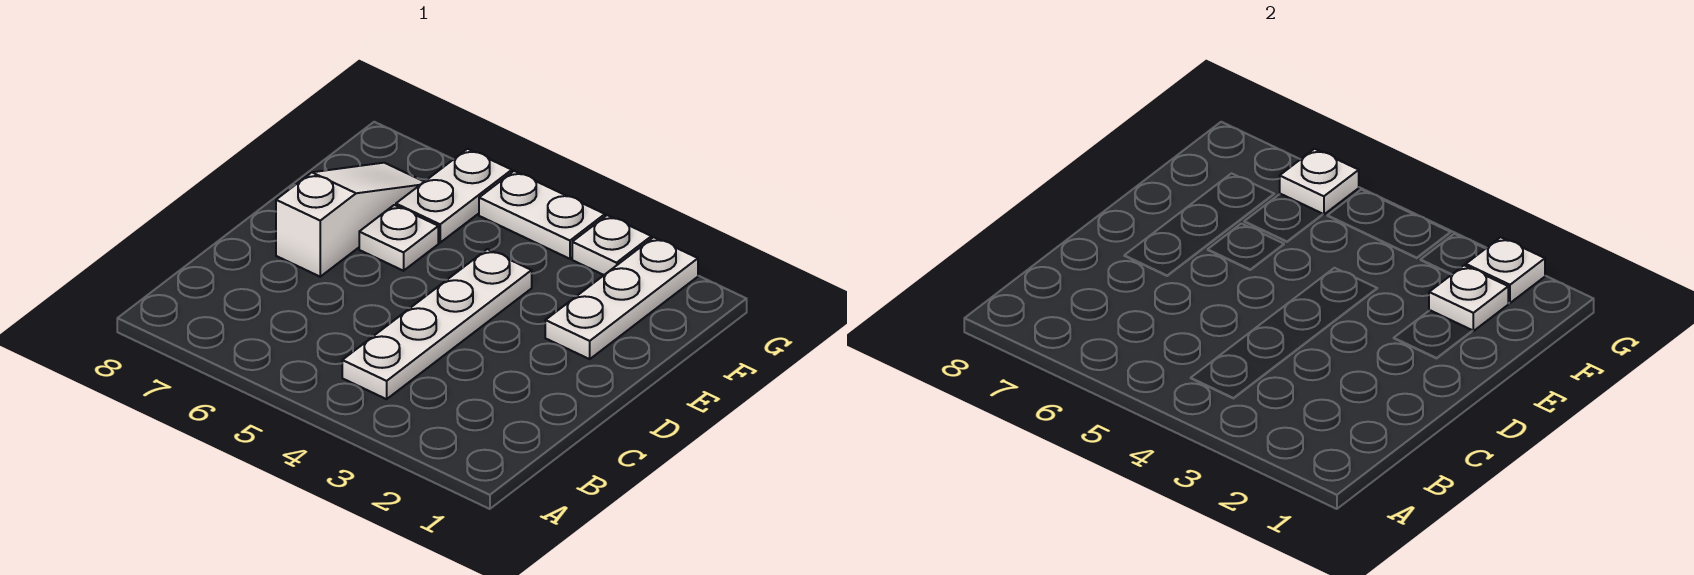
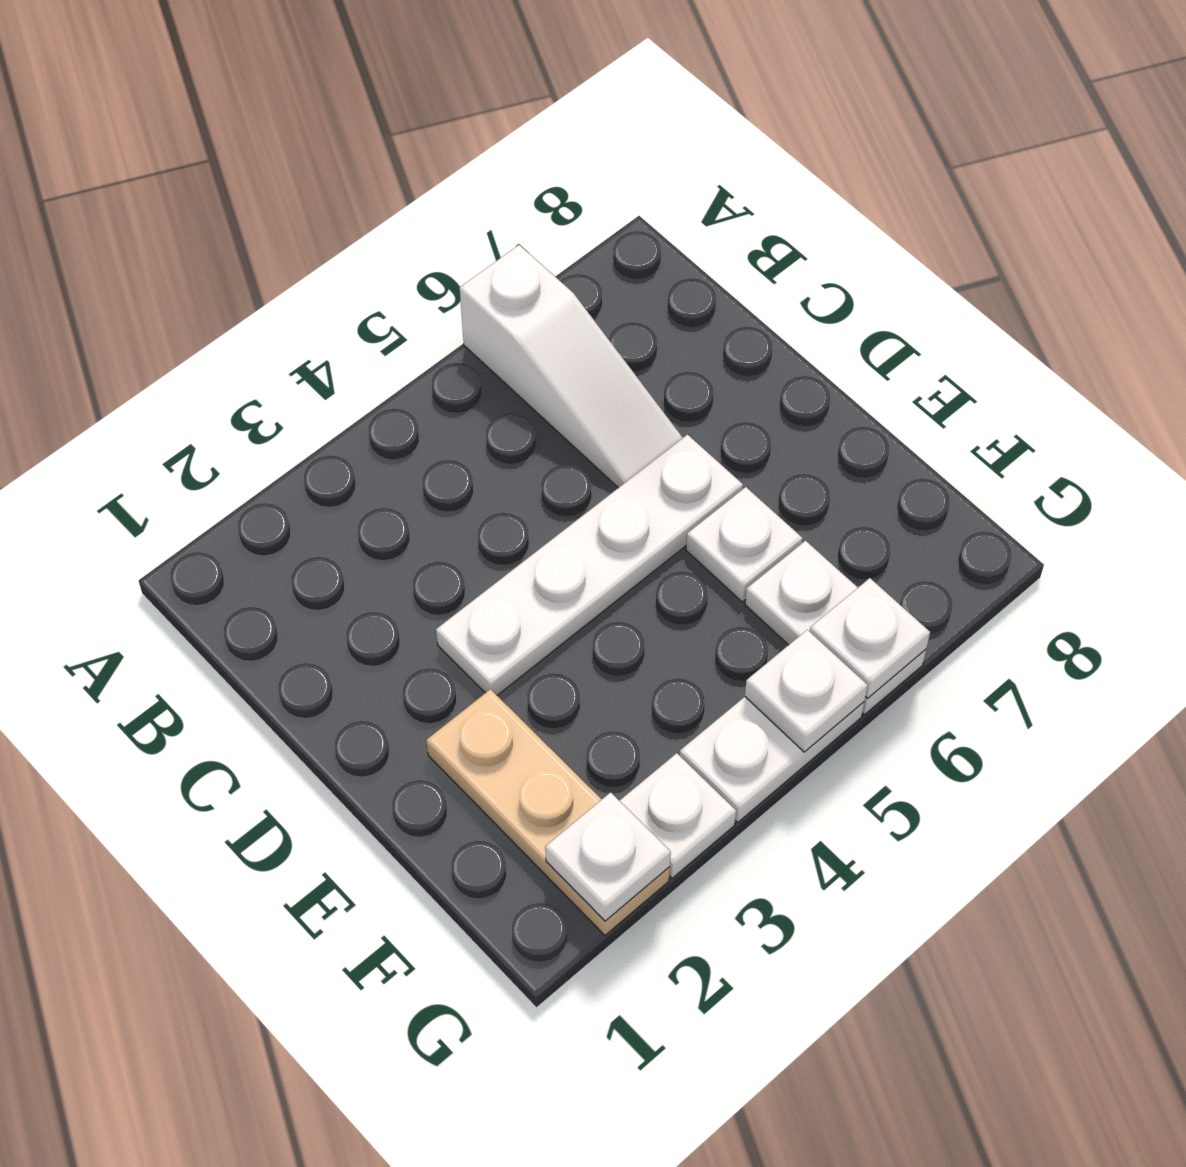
white plate B4:E4 level 1 -> white plate D3:D6 level 1
white slope D7:F7 level 1 top D -> white slope A6:C6 level 1 top A
white plate E2:G2 level 1 -> tan plate E2:G2 level 1
white plate F2 level 2 -> white plate G5 level 2

